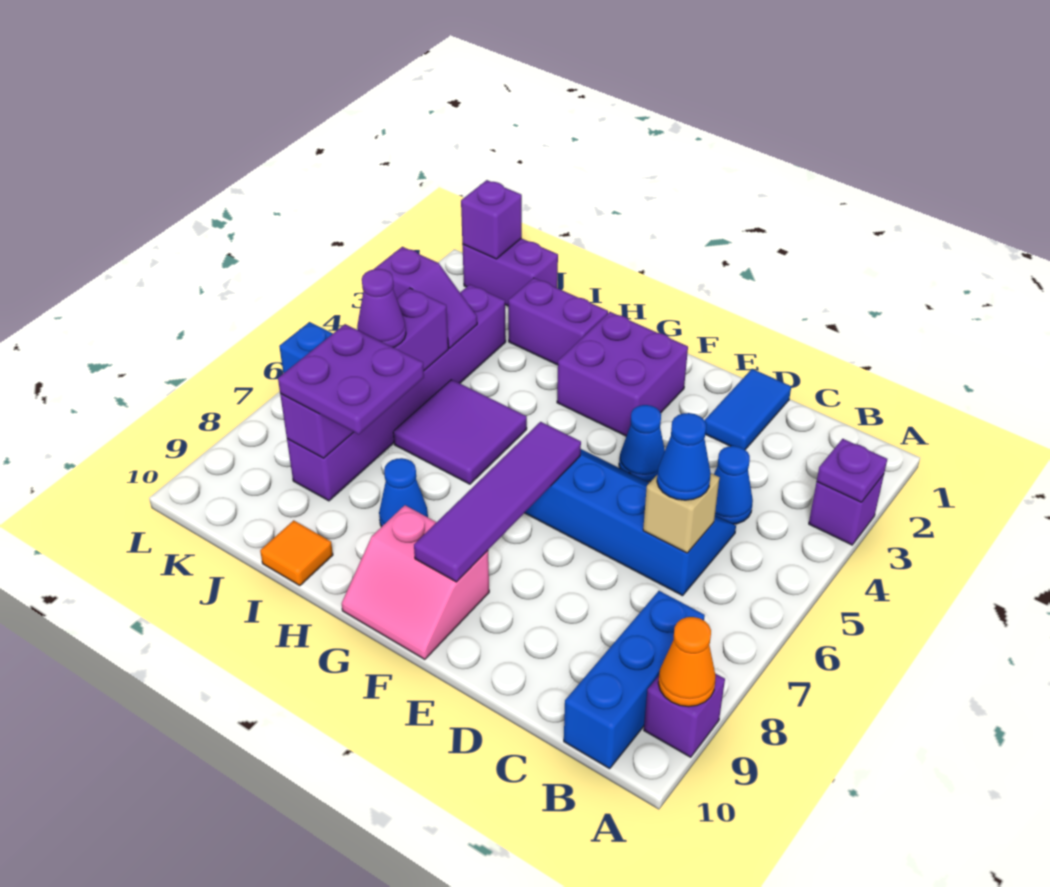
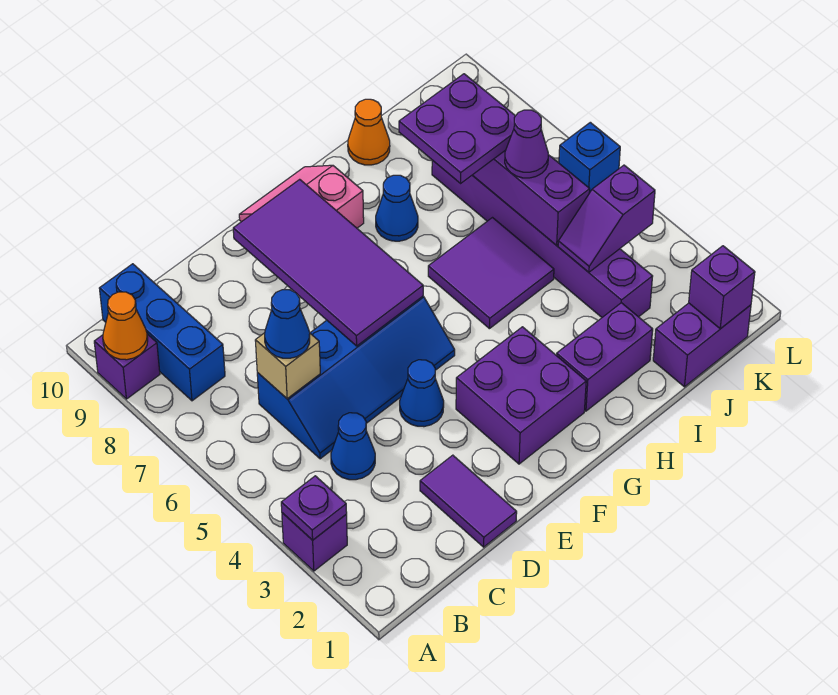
blue tile D1:D2 level 1 -> purple tile D1:D2 level 1
purple tile F6:F9 level 2 -> purple tile E6:F9 level 2
orange tile I10 level 1 -> orange cone I10 level 1

